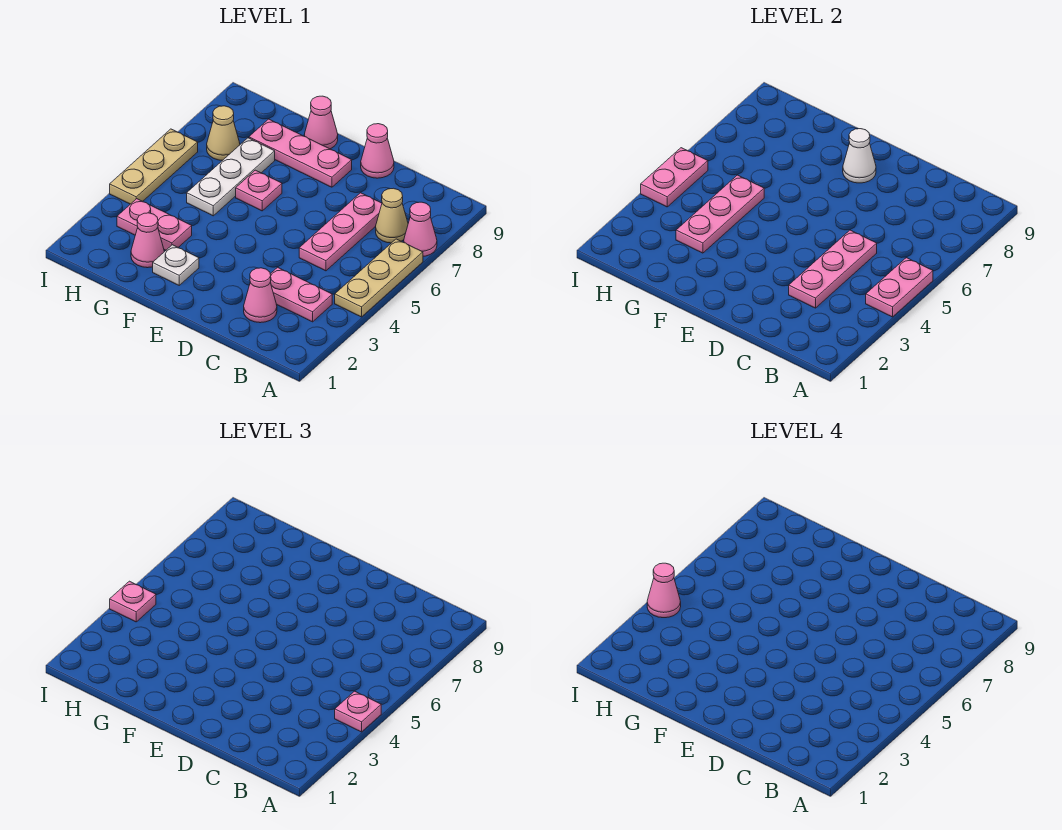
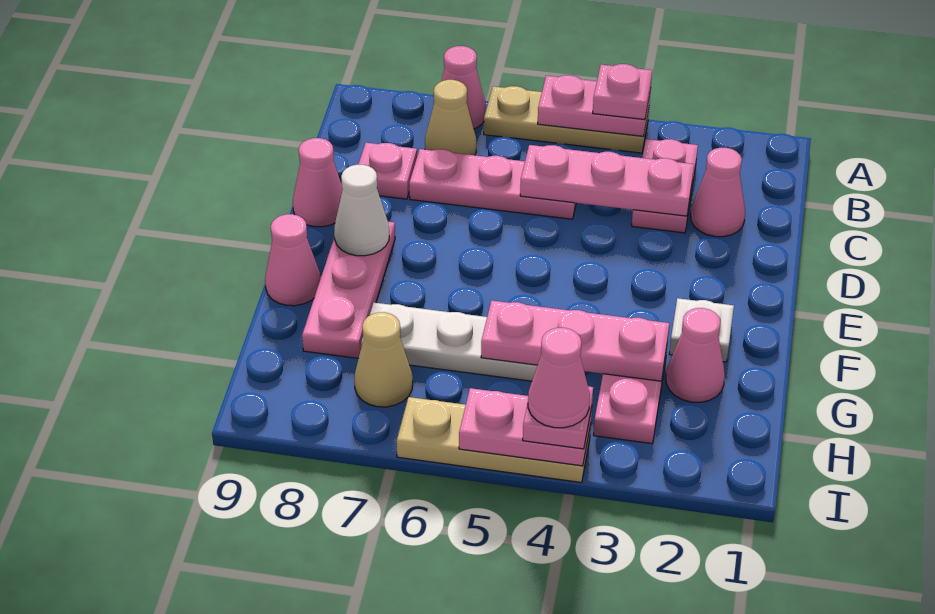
pink plate F6 level 1 -> pink plate C8 level 1

